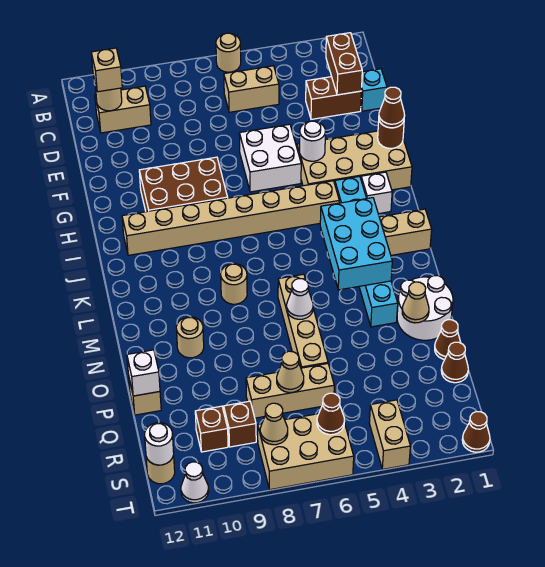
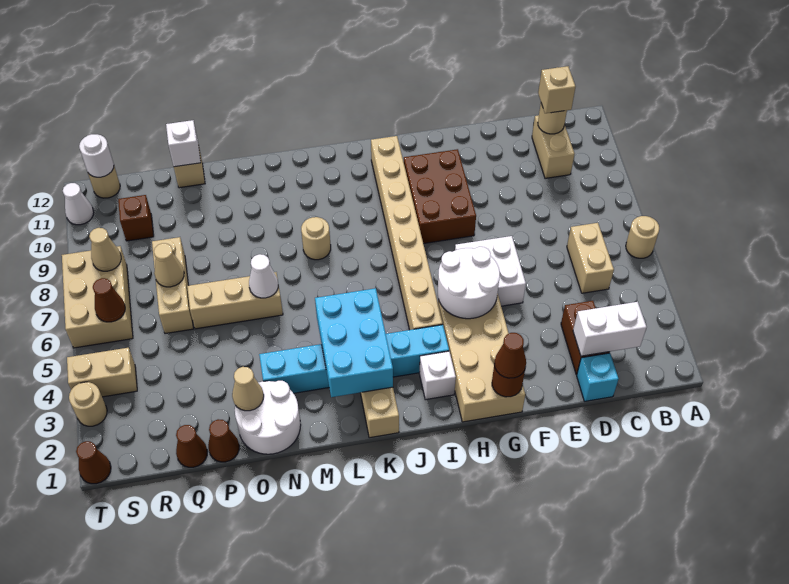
brown brick C2:D2 level 2 -> white brick C2:D2 level 2
white round brick G4 level 2 -> white round brick G4:H5 level 2
cyan brick K3:M4 level 2 -> cyan brick K2:L4 level 2
tan brick M6:P6 level 1 -> tan brick N6:P6 level 1
tan round brick N10 level 1 -> tan round brick T3 level 1
brown brick R9 level 1 -> none

